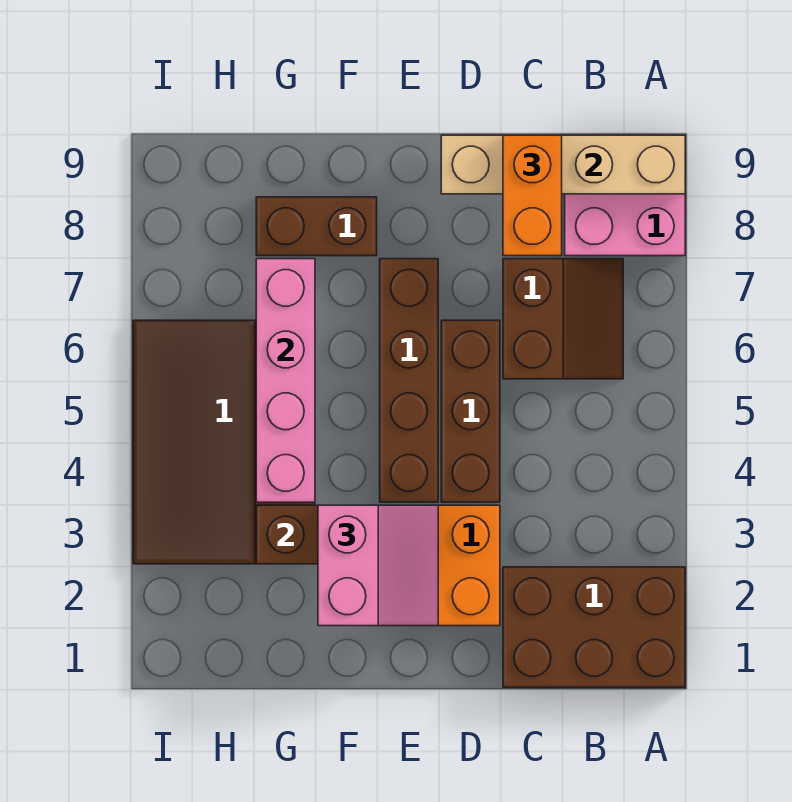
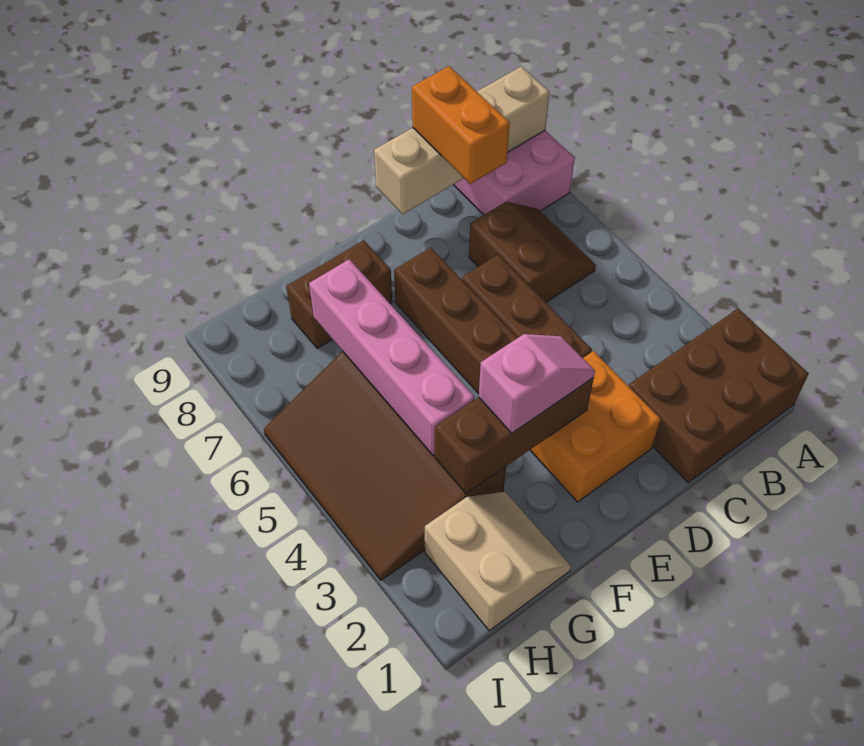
pink slope E2:F3 level 3 top F -> pink slope E3:F3 level 3 top F
none -> tan slope G1:H2 level 1 top H

